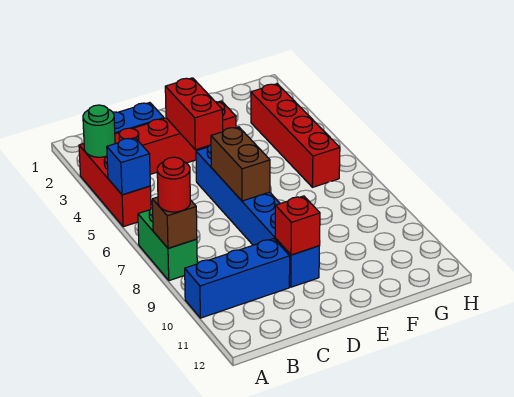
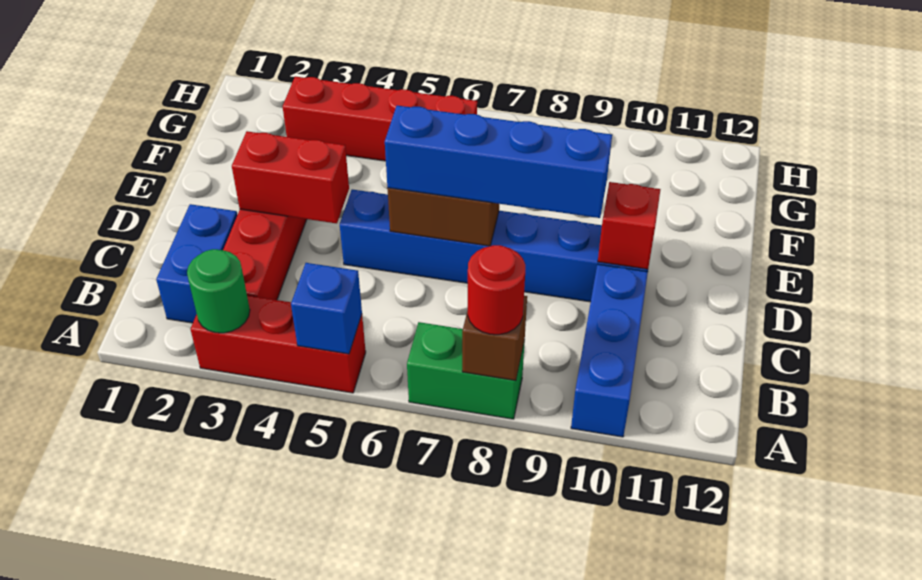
none -> blue brick D6:D9 level 3

